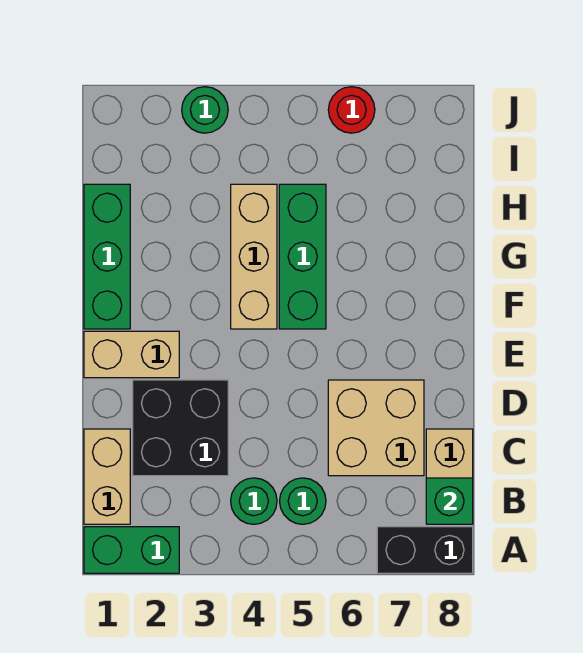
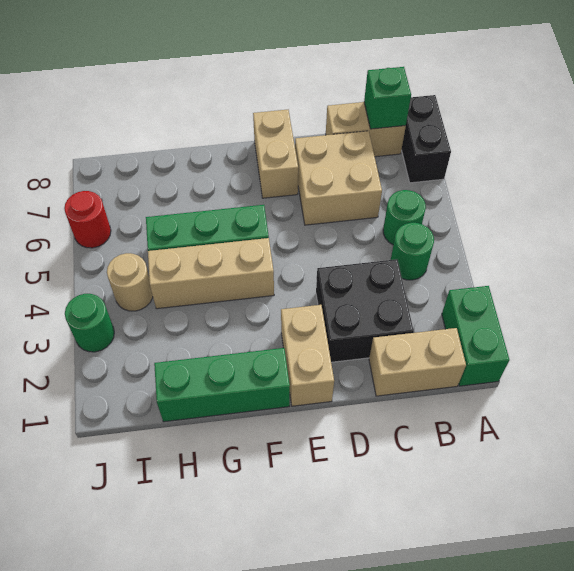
none -> tan brick E7:E8 level 1
none -> tan round brick I4 level 1

